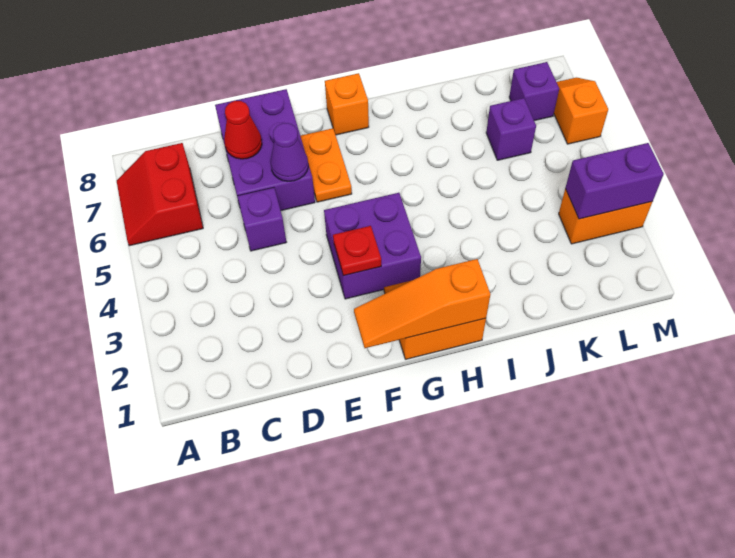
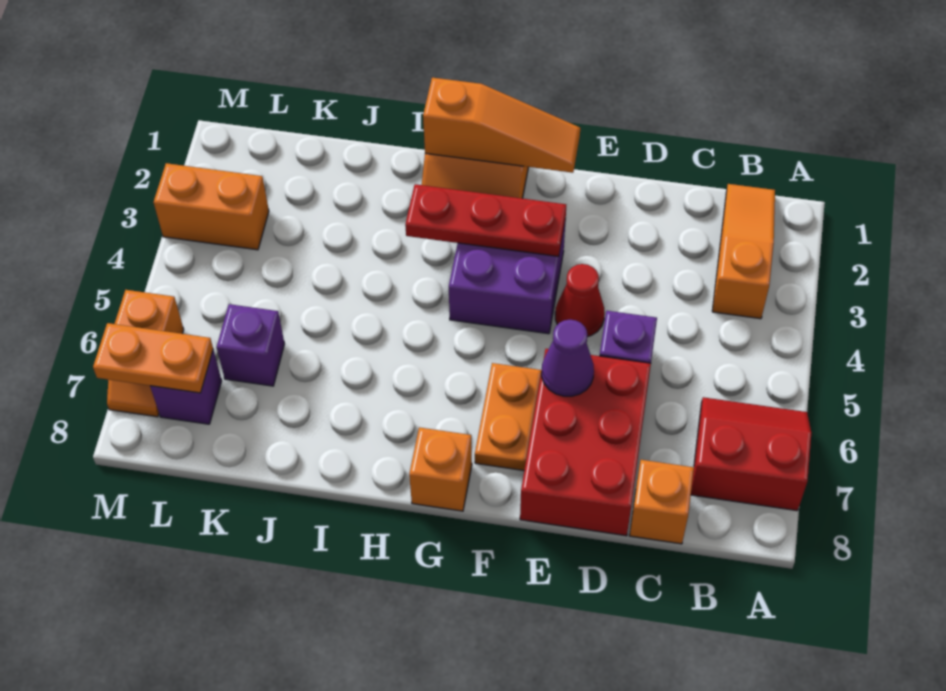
red slope A6:B7 level 1 top B -> red slope A6:B7 level 1 top 7
none -> orange slope B1:B3 level 1 top 3
none -> orange brick C8 level 1
purple brick D6:E8 level 1 -> red brick D6:E8 level 1
red cone D7 level 2 -> red cone E4 level 1
red plate F3 level 2 -> red plate F3:H3 level 2
purple brick L3:M3 level 2 -> none
none -> orange plate L7:M7 level 2

